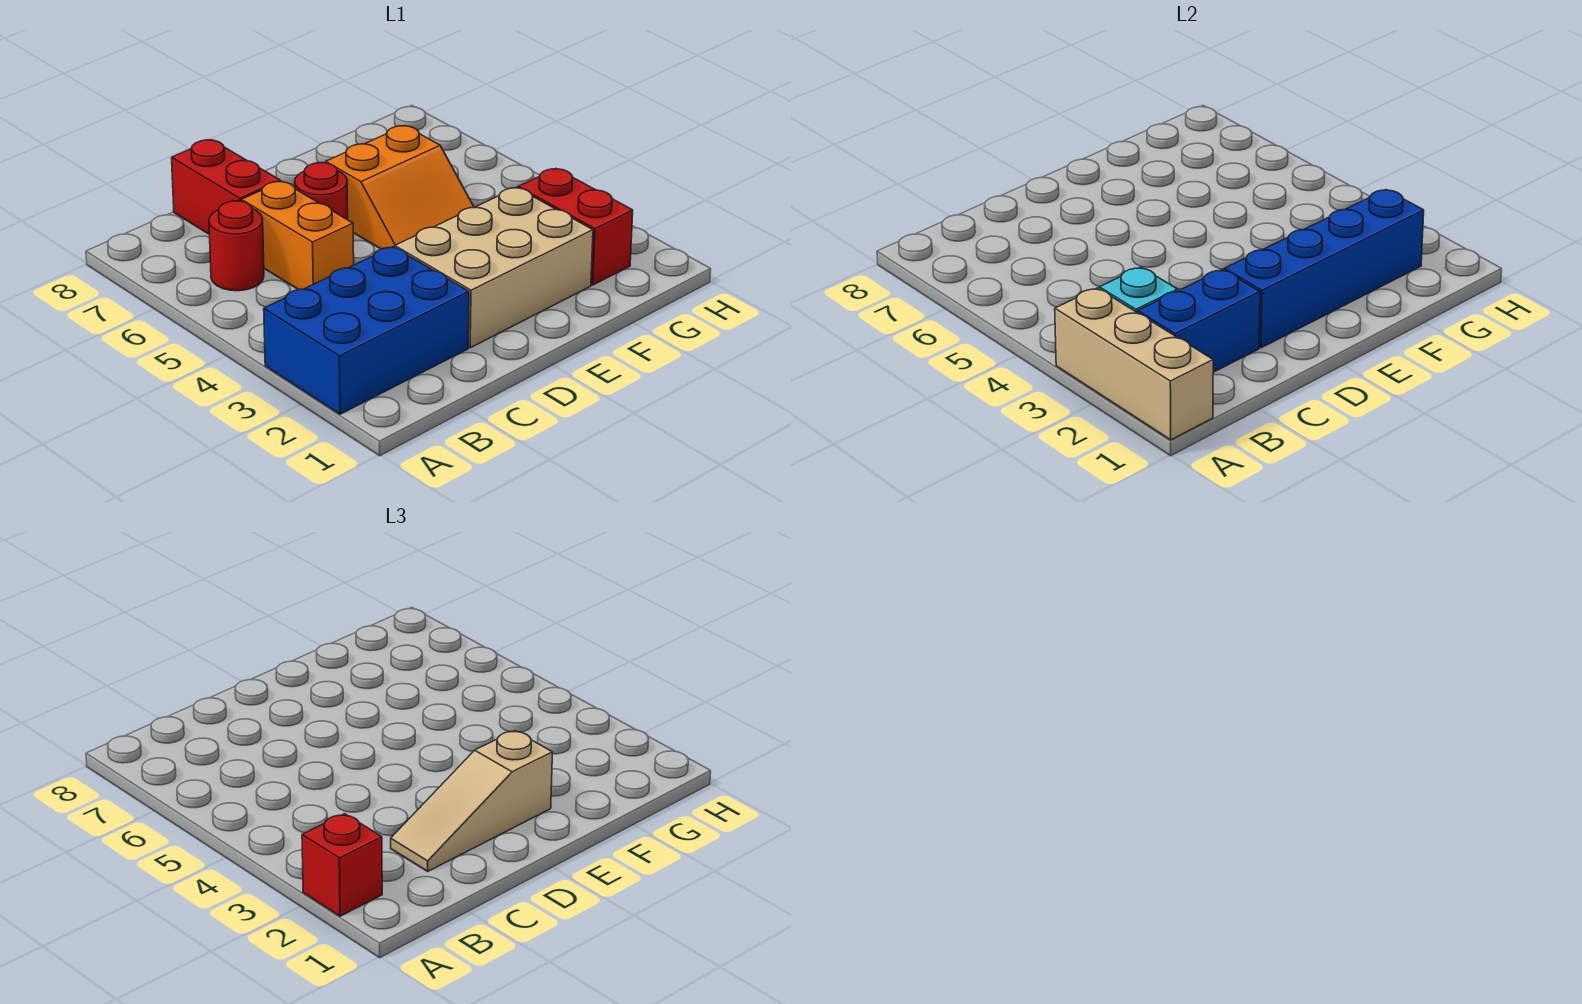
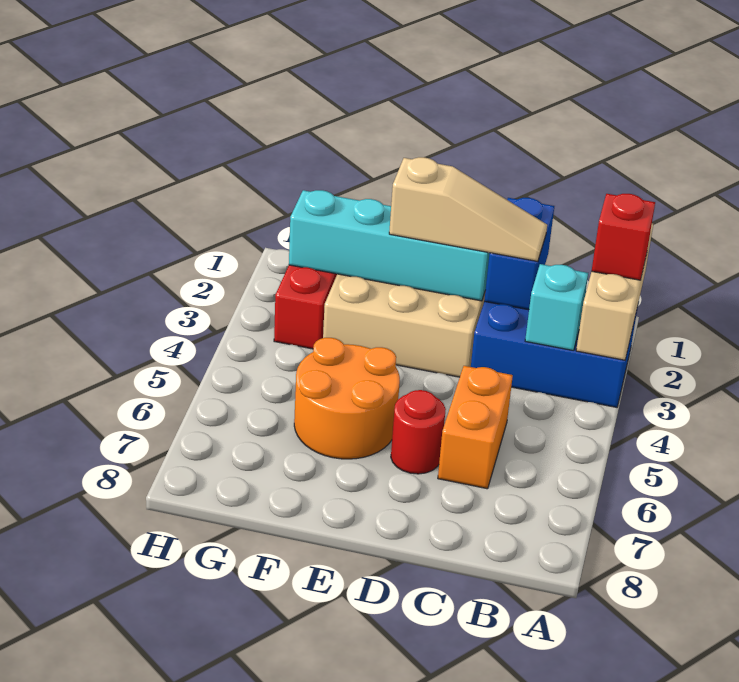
blue brick B2:C2 level 2 -> blue brick C1:C2 level 2
red round brick B6 level 1 -> none
red brick C7:C8 level 1 -> none
blue brick D2:G2 level 2 -> cyan brick D2:G2 level 2
orange slope E5:F6 level 1 top 6 -> orange round brick E5:F6 level 1

